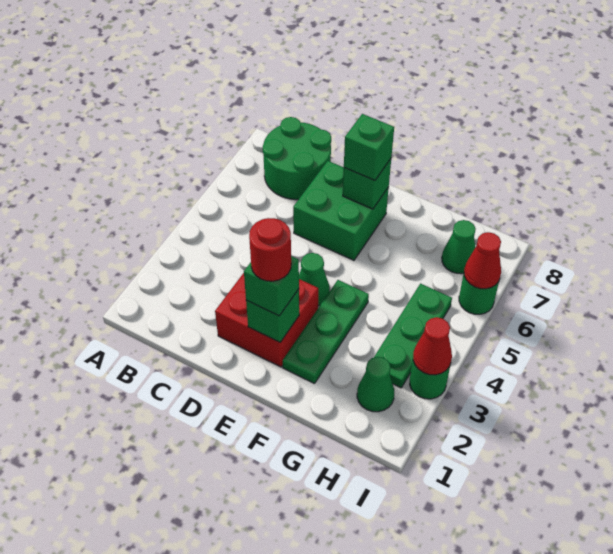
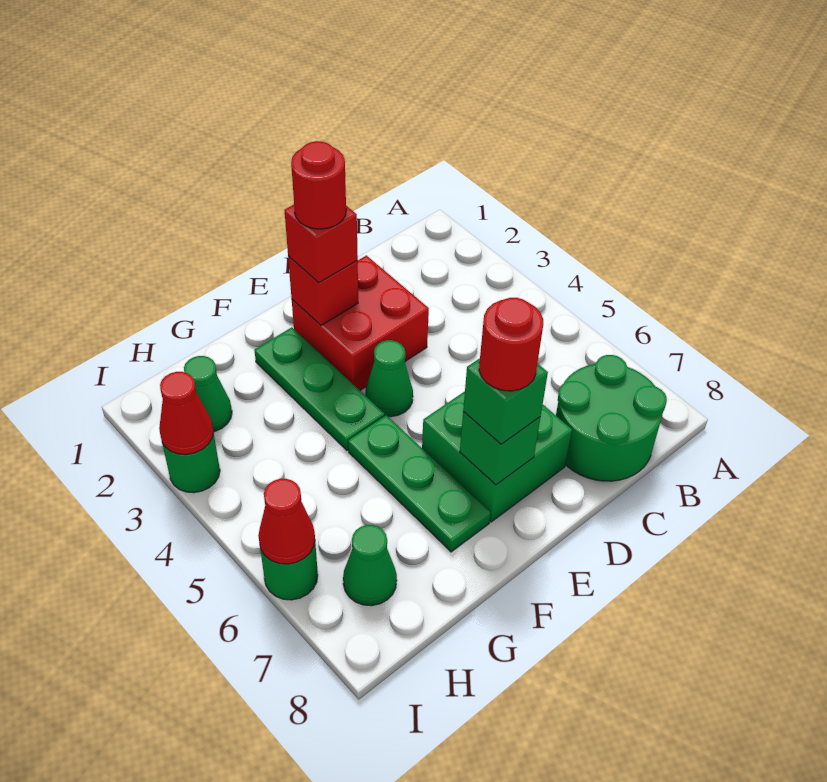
green brick E2 level 2 -> red brick E2 level 2
green brick E2 level 3 -> red brick E2 level 3
none -> red round brick E7 level 4
green plate H3:H5 level 1 -> green plate F5:F7 level 1

